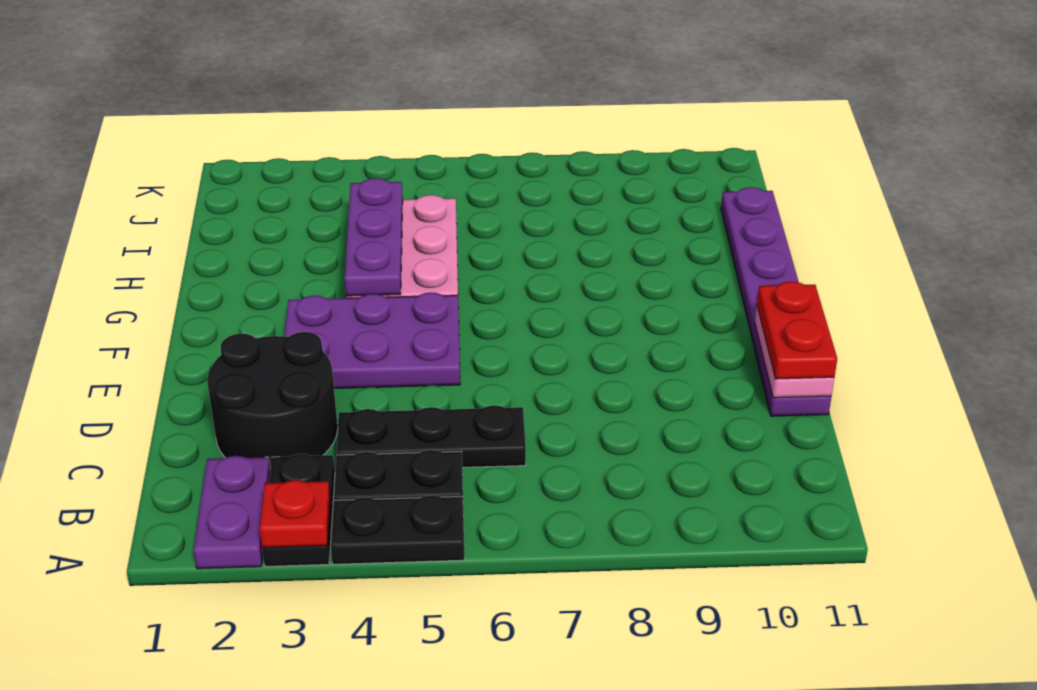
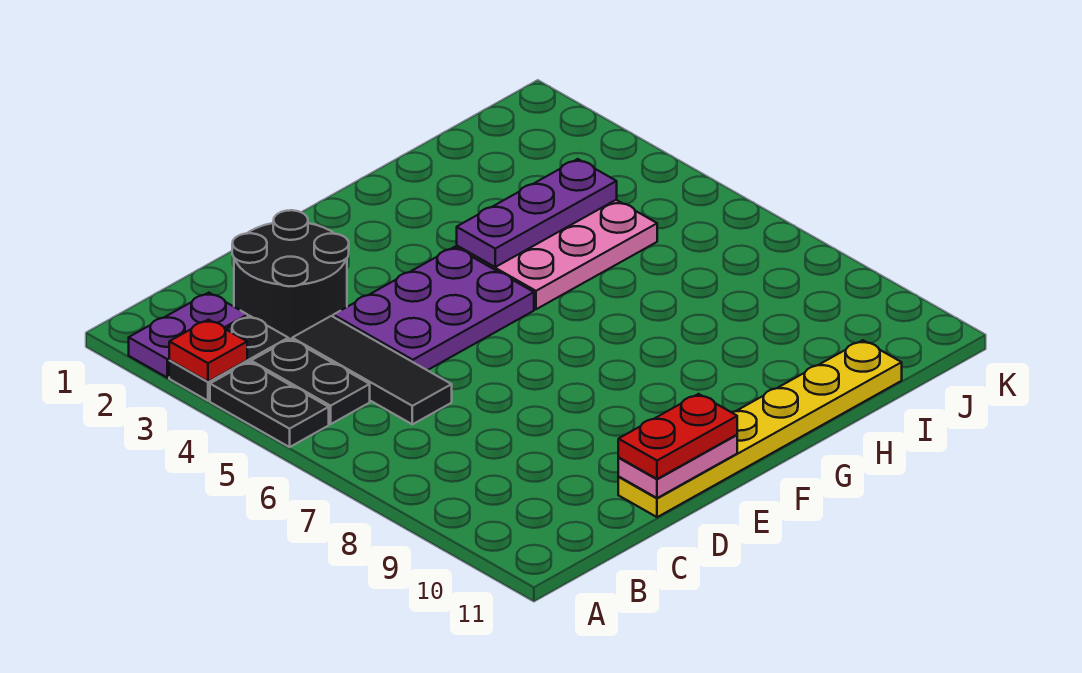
black plate C4:C6 level 1 -> black tile C4:C6 level 1
purple plate D11:I11 level 1 -> yellow plate D11:I11 level 1
purple plate E3:F5 level 1 -> purple plate D4:F5 level 1

